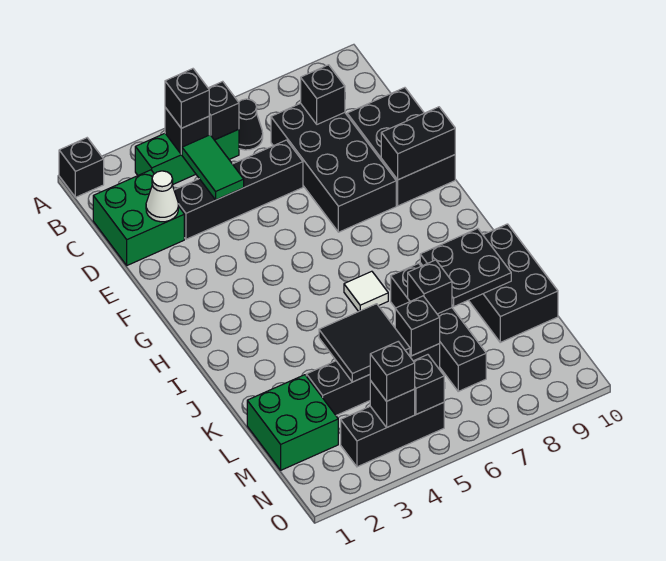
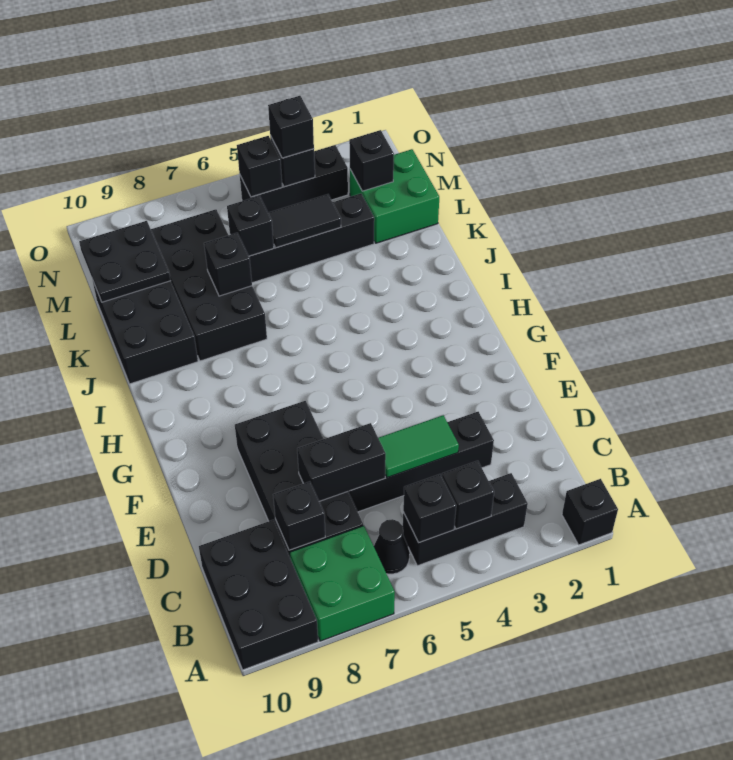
green brick B3:B5 level 1 -> black brick B3:B5 level 1
black brick B4 level 3 -> black brick M2 level 2
green brick C1:D2 level 1 -> green brick A7:B8 level 1
green tile C4:D4 level 2 -> green tile D4:D5 level 2
white cone D2 level 2 -> none
black brick D9:F10 level 1 -> black brick A9:C10 level 1
black brick F9:F10 level 2 -> black brick D6:D7 level 2
white tile I6 level 1 -> none
black brick J7:M7 level 1 -> black brick J7:M8 level 1
black plate J8:K9 level 2 -> black plate L9:M10 level 2
black tile K4:L5 level 2 -> black tile L4:L5 level 2

